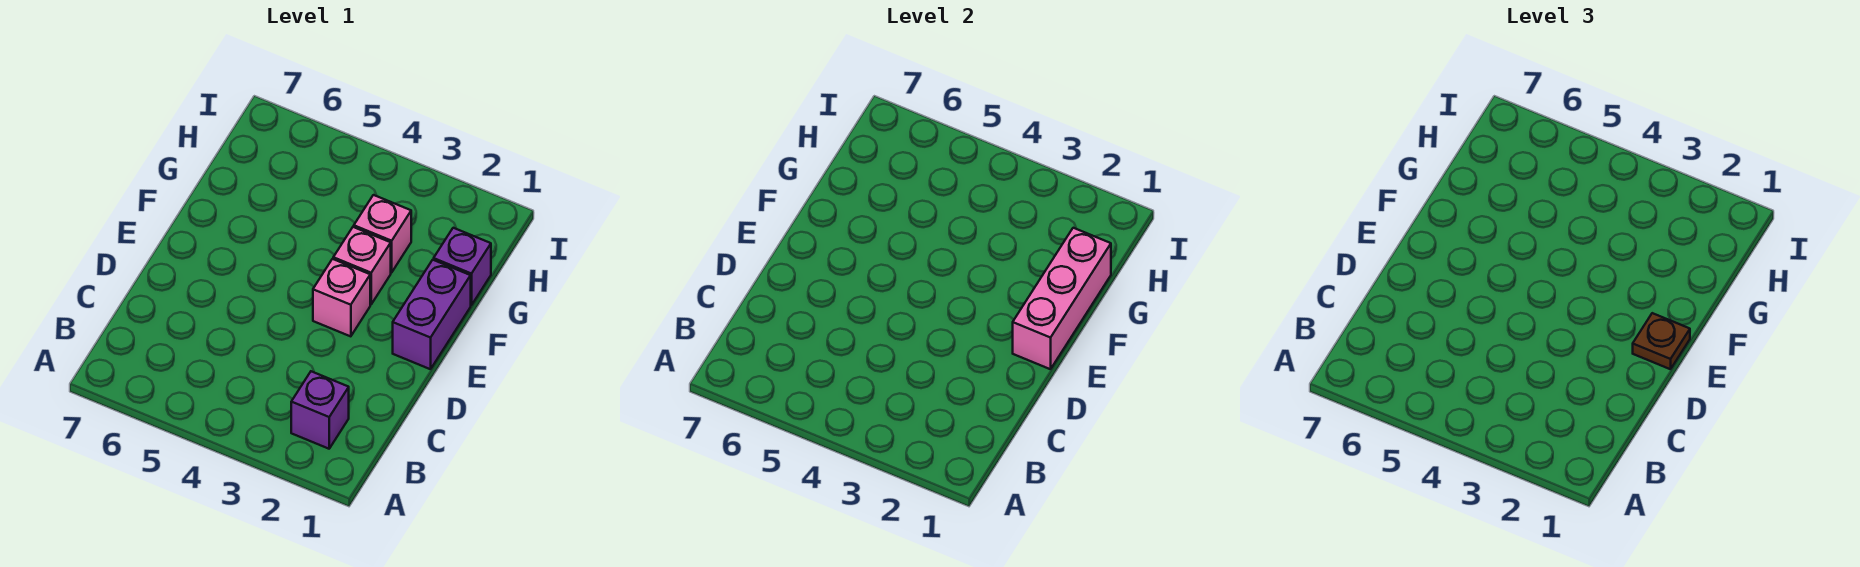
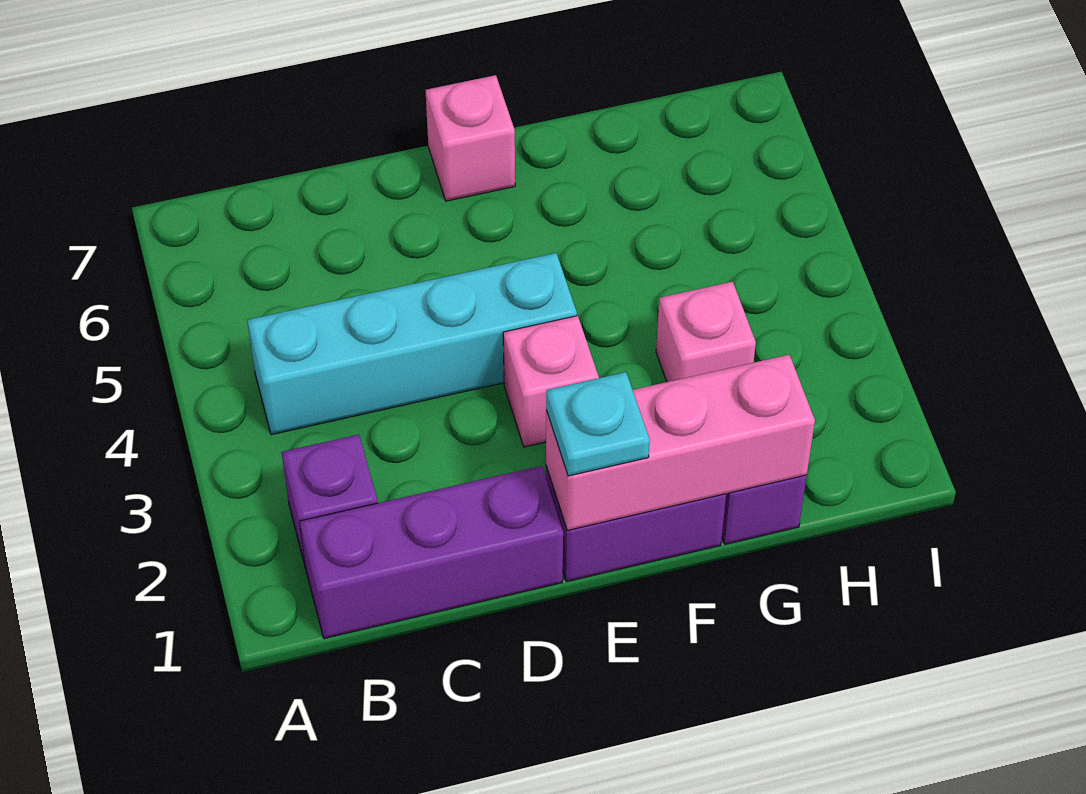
none -> purple brick B1:D1 level 1
none -> cyan brick B4:E4 level 1
brown plate E1 level 3 -> cyan plate E1 level 3
pink brick F3 level 1 -> pink brick E7 level 1

